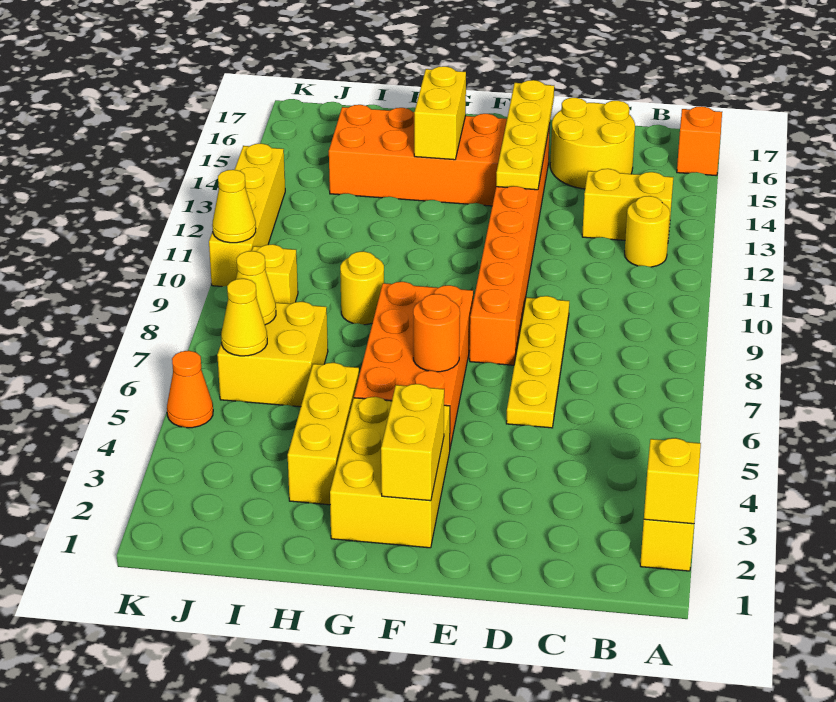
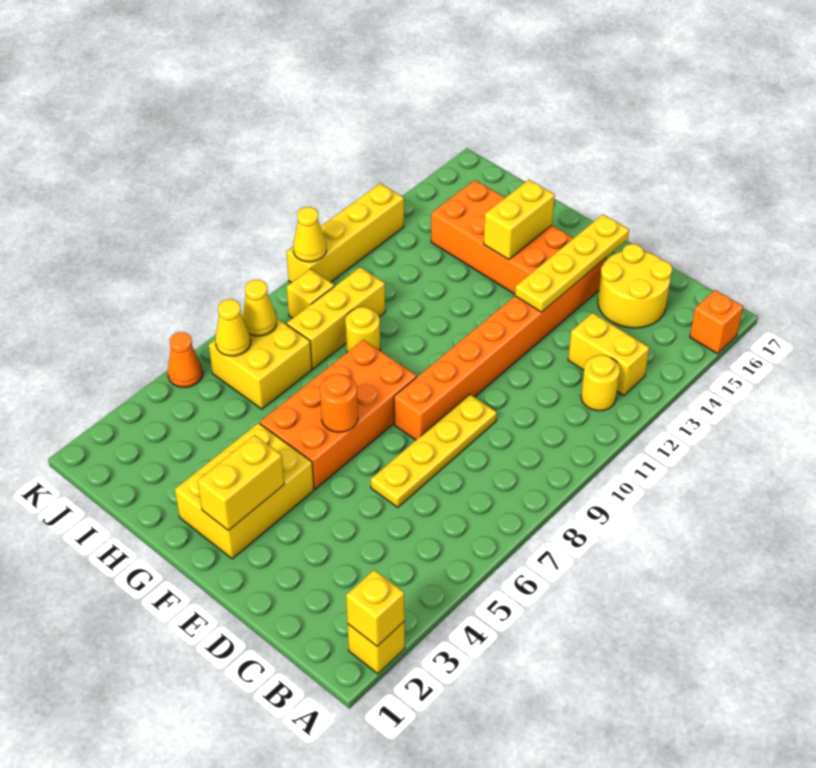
yellow brick H3:H5 level 1 -> yellow brick I8:I10 level 1

